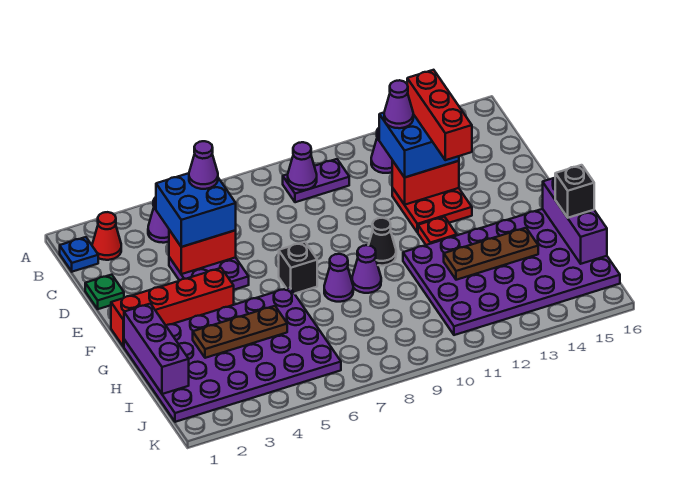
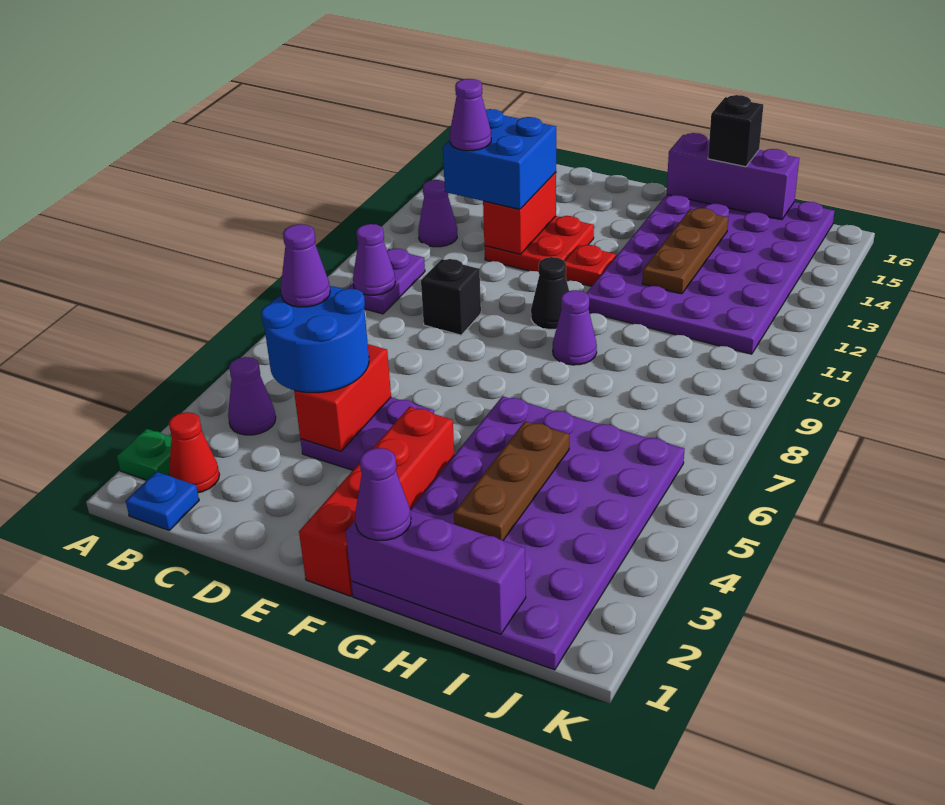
blue brick C4:D5 level 3 -> blue round brick C4:D5 level 3
red brick C13:E13 level 4 -> none
green plate D1 level 1 -> green plate A2 level 1
black brick F7 level 1 -> black brick D9 level 1
purple cone G8 level 1 -> purple cone G1 level 3

